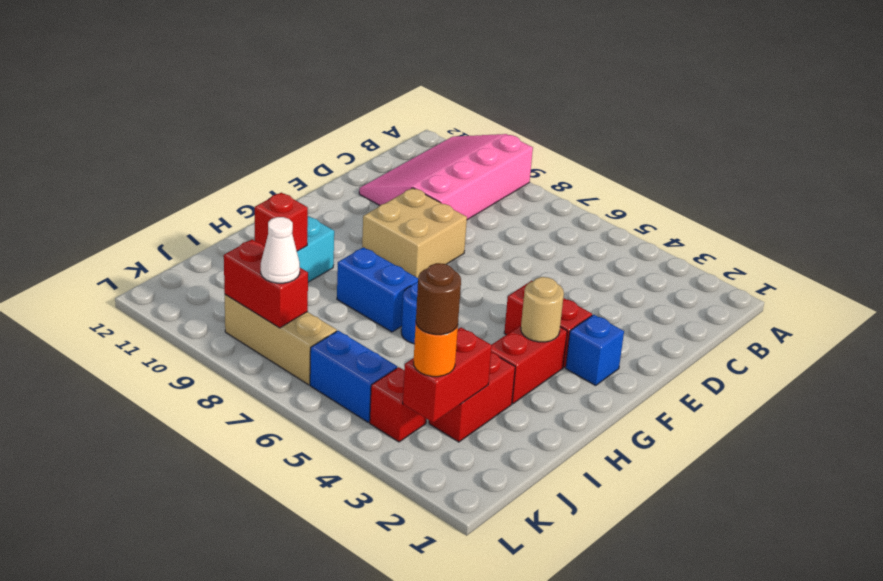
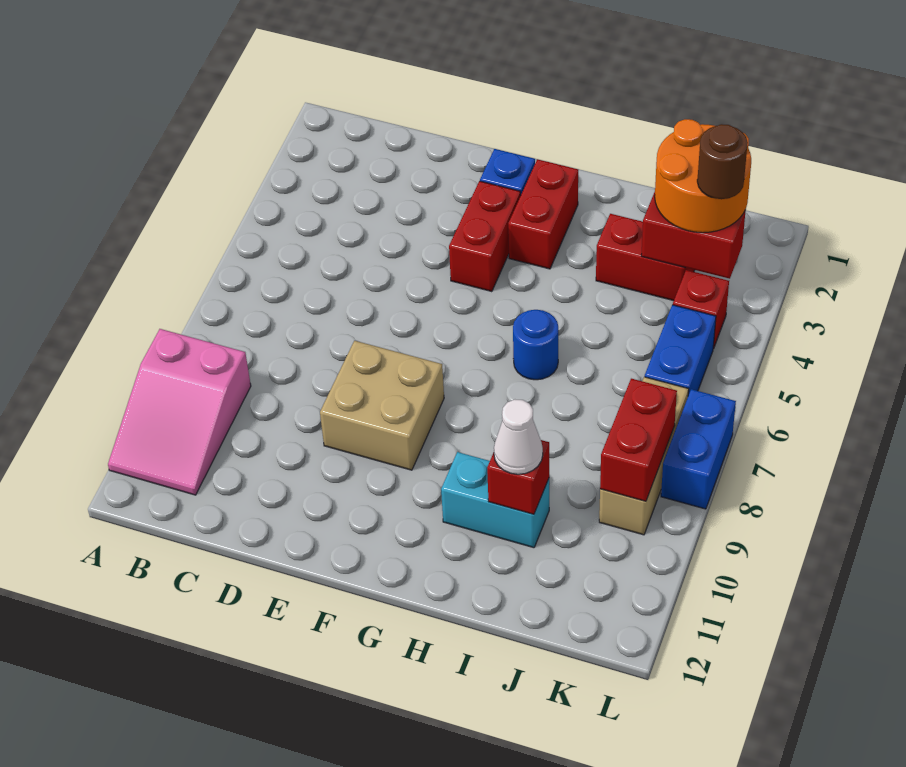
pink slope A9:D11 level 1 top 9 -> pink slope A9:B11 level 1 top 9
red brick G3:H3 level 1 -> red brick G2:G3 level 1
tan round brick G3 level 2 -> none
blue brick H7:H8 level 1 -> blue brick L7:L8 level 1
orange round brick K3 level 3 -> orange round brick J2:K3 level 3
white cone K8 level 3 -> white cone I10 level 3

